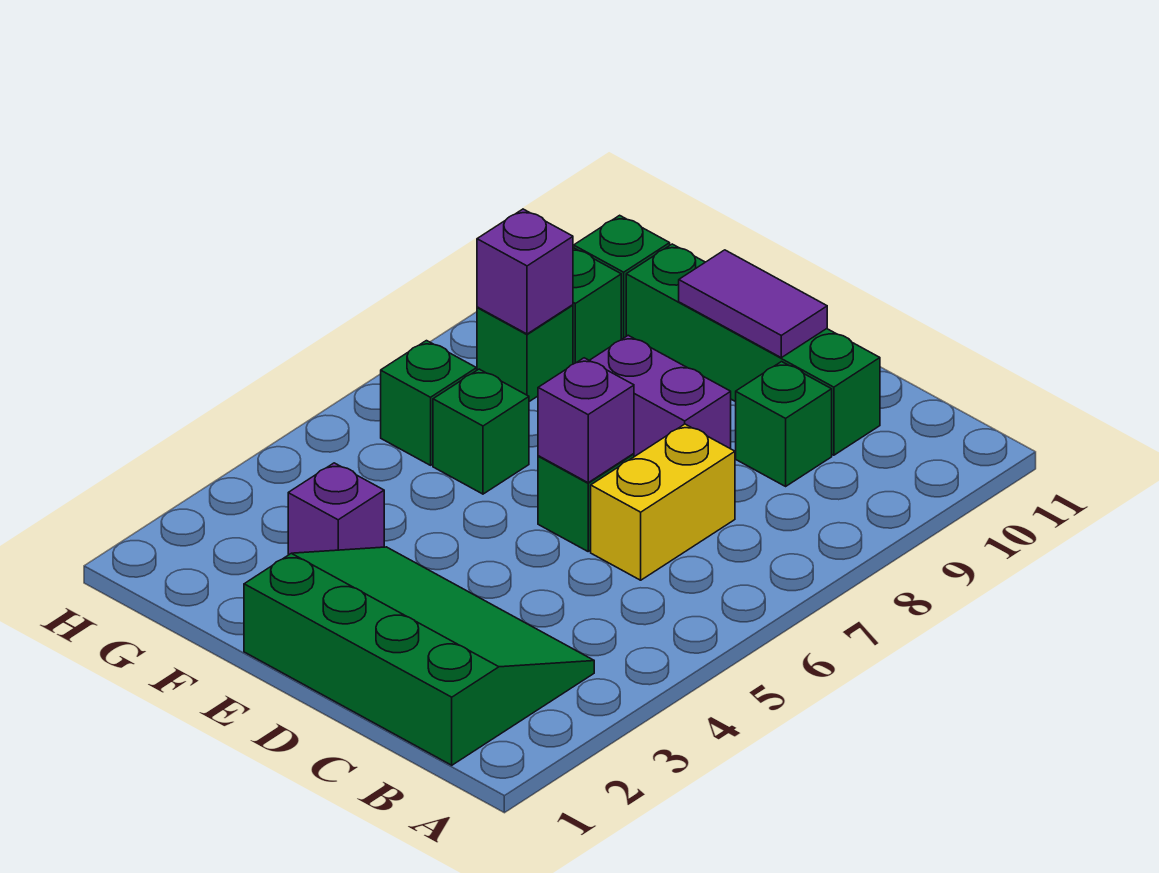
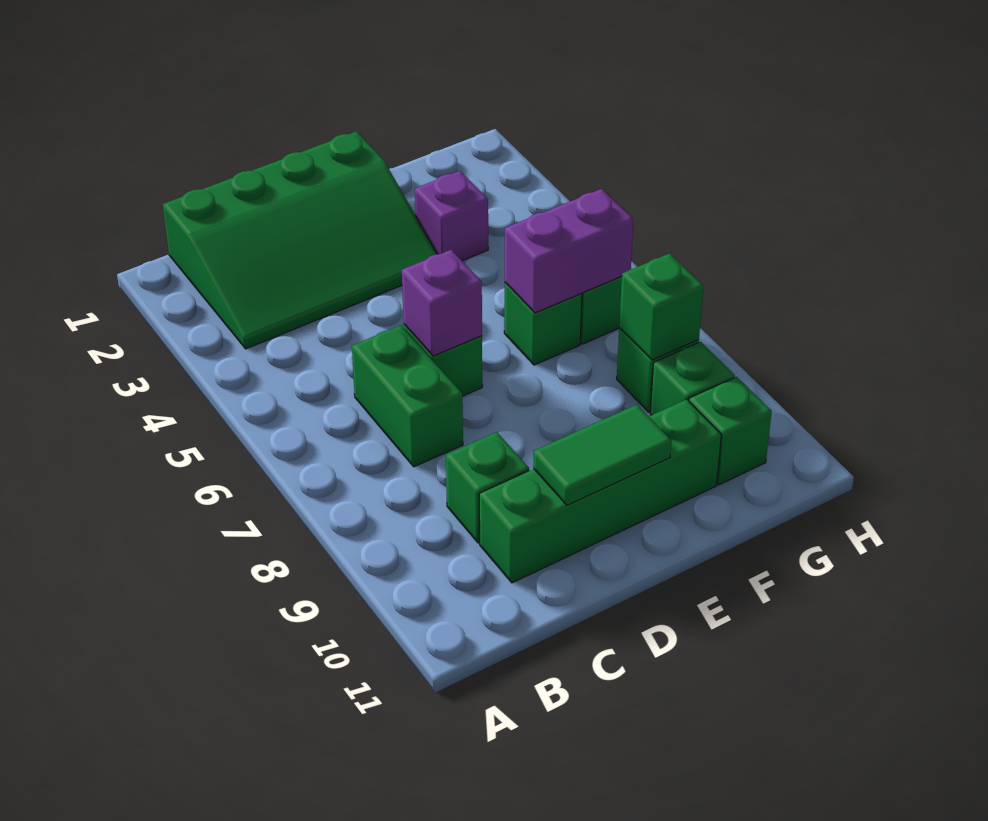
yellow brick C6:C7 level 1 -> green brick C6:C7 level 1
purple brick D8:E8 level 1 -> purple brick F6:G6 level 2
purple tile D10:E10 level 2 -> green tile D10:E10 level 2
purple brick G8 level 2 -> green brick G8 level 2

